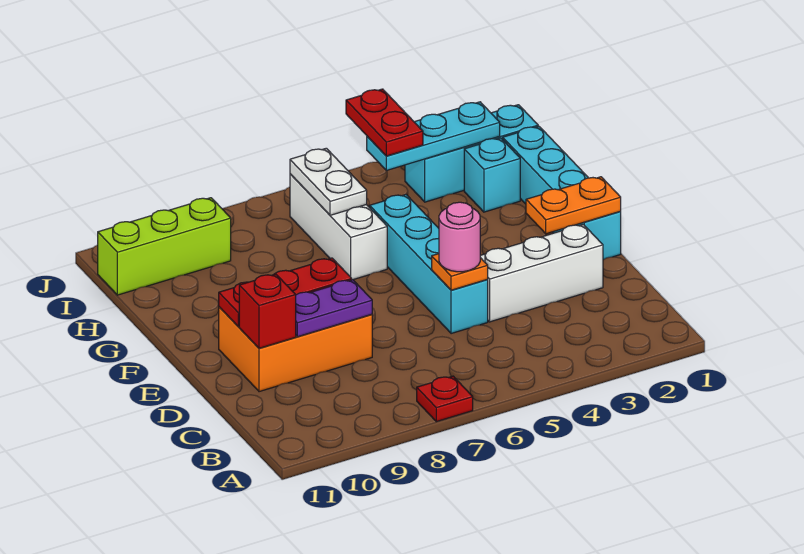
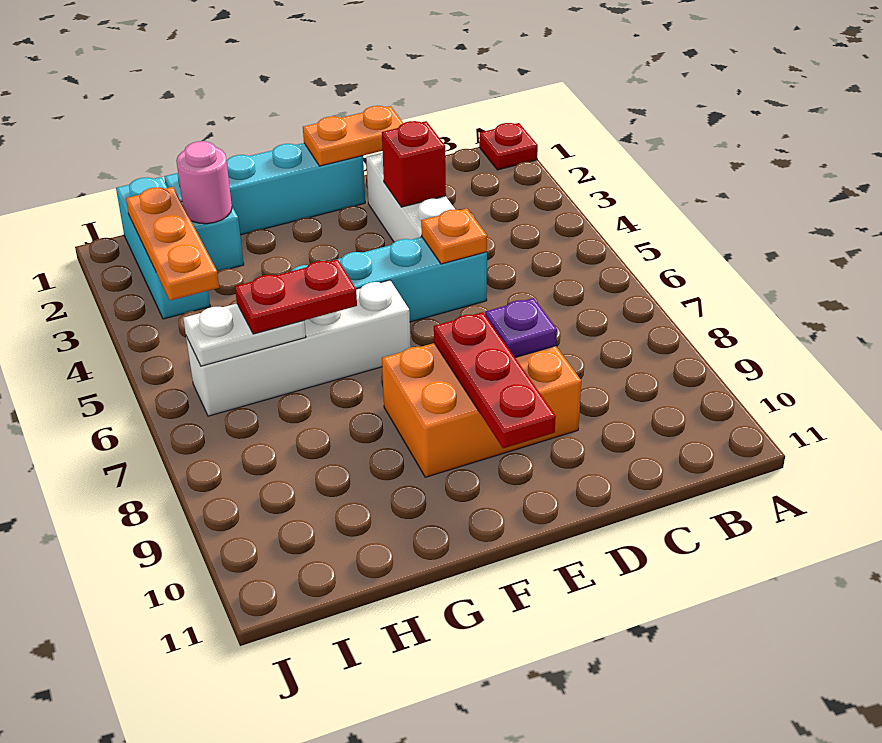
red plate A7 level 1 -> red plate A1 level 1
pink round brick D5 level 3 -> pink round brick H2 level 2
orange brick D8:E10 level 1 -> orange brick D8:F9 level 1
purple plate D8:D9 level 2 -> purple plate D8 level 2
red brick D10 level 2 -> red brick D3 level 2
orange plate E1:E2 level 2 -> orange plate D1:E1 level 2
white brick G6:I6 level 1 -> white brick F6:I6 level 1
cyan plate I2:I4 level 2 -> orange plate I2:I4 level 2
red plate I4:J4 level 3 -> red plate G6:H6 level 3
lime brick I9:I11 level 1 -> none

